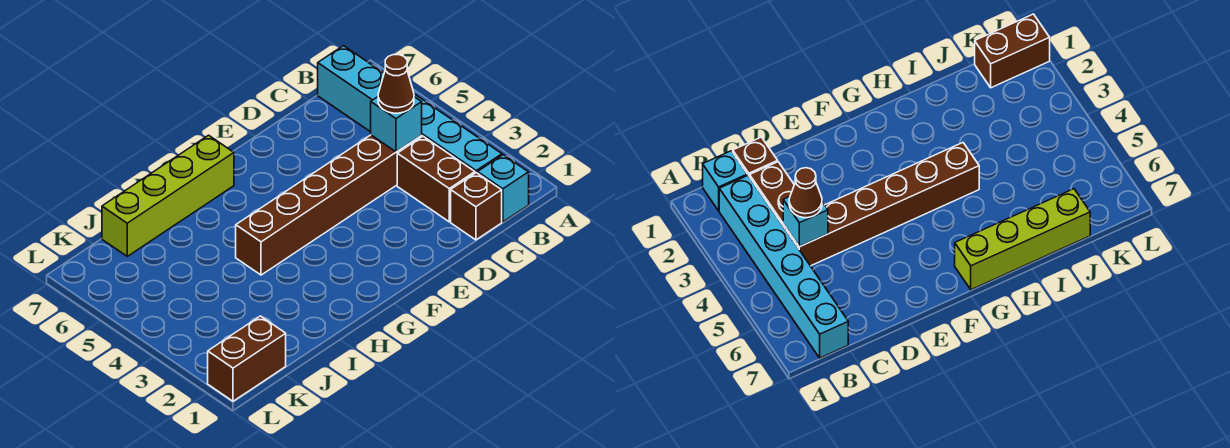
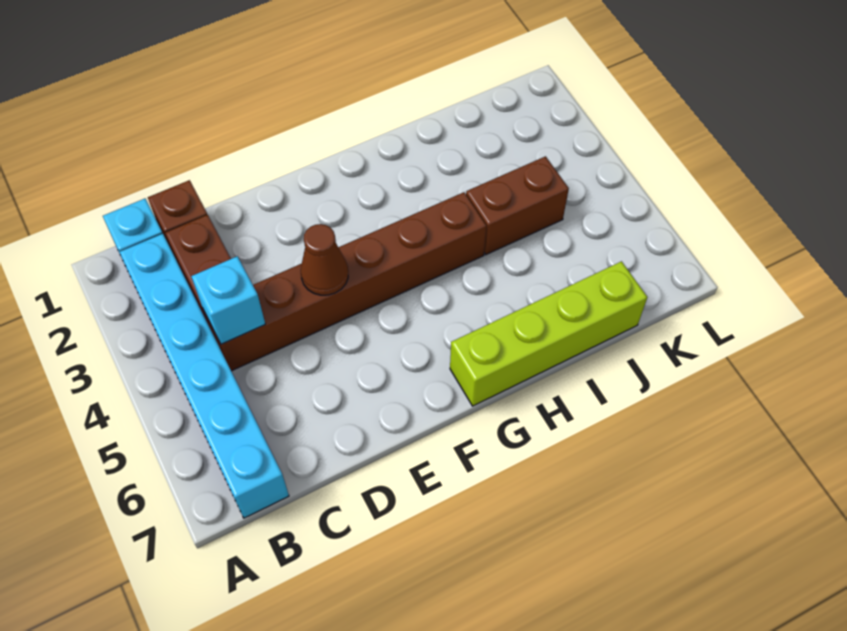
brown cone C4 level 3 -> brown cone E4 level 2
brown brick K1:L1 level 1 -> brown brick I4:J4 level 1

